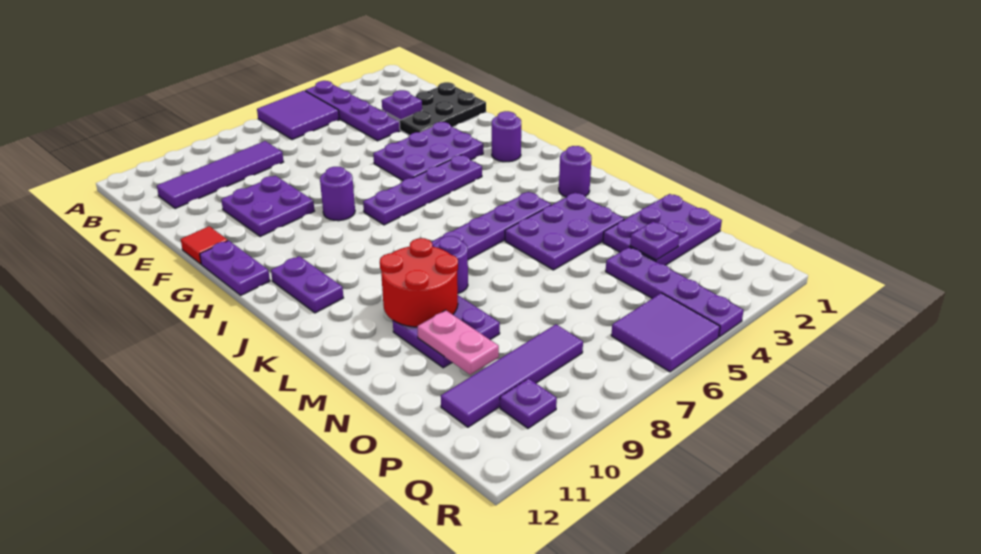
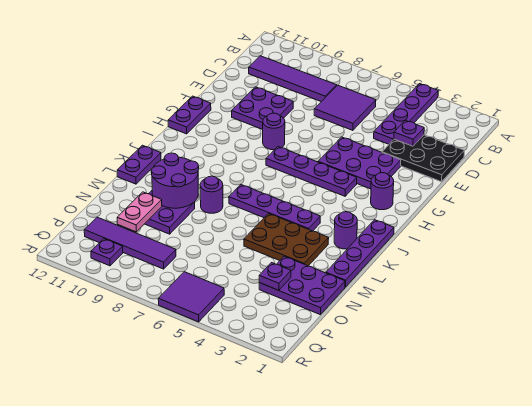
purple tile A5:B6 level 1 -> purple tile C6:D7 level 1
red tile F12 level 1 -> none
purple plate I11:J11 level 1 -> purple plate K12:L12 level 1
purple plate L3:M5 level 1 -> brown plate L3:M5 level 1
red round brick L9:M10 level 2 -> purple round brick L9:M10 level 2
purple plate O4:R4 level 1 -> purple plate J1:M1 level 1

